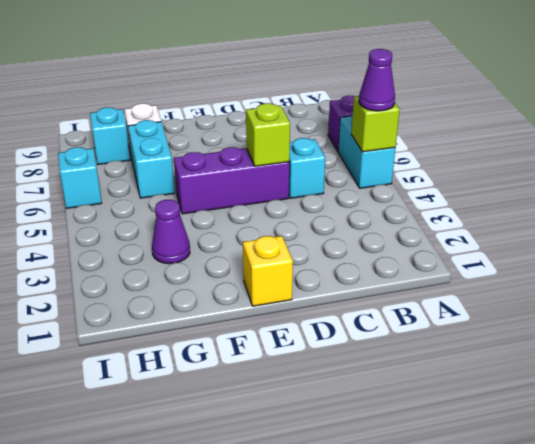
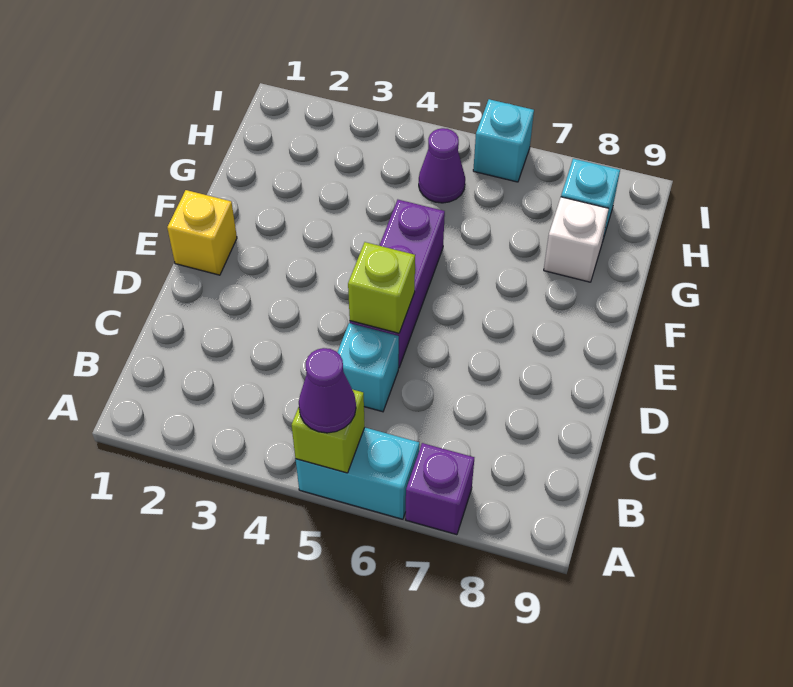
purple cone G3 level 1 -> purple cone H5 level 1
cyan brick G6:G7 level 1 -> none

